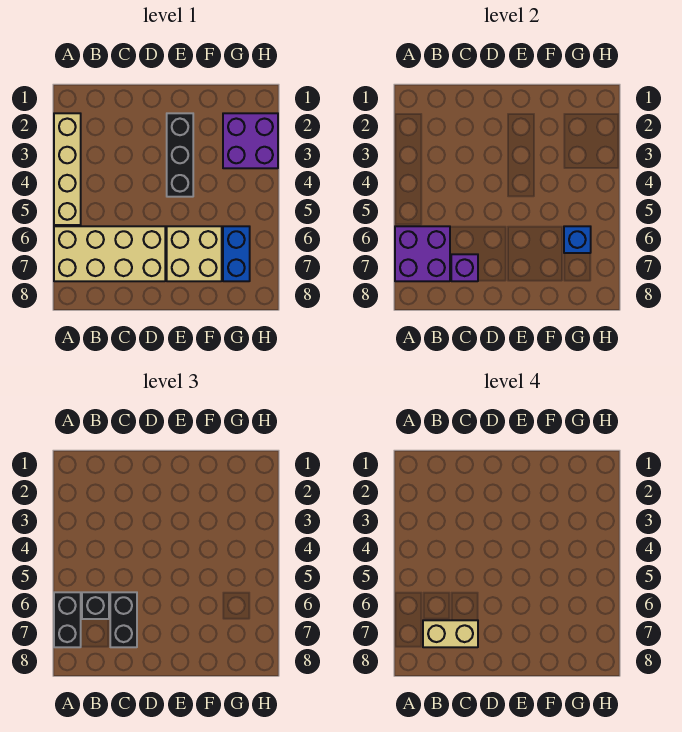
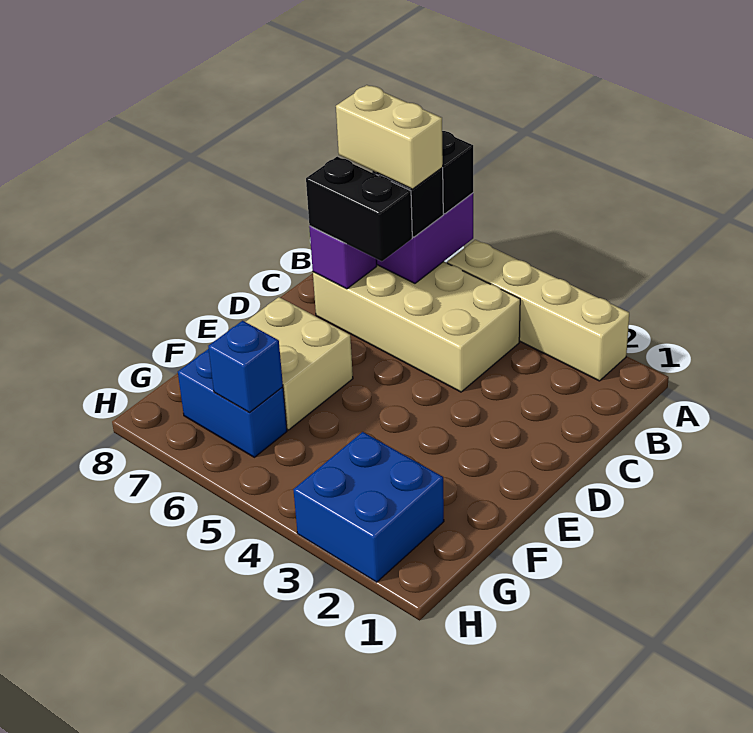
tan brick A6:D7 level 1 -> tan brick B4:C7 level 1
tan brick B7:C7 level 4 -> tan brick B6:B7 level 4
black brick E2:E4 level 1 -> none
purple brick G2:H3 level 1 -> blue brick G2:H3 level 1

